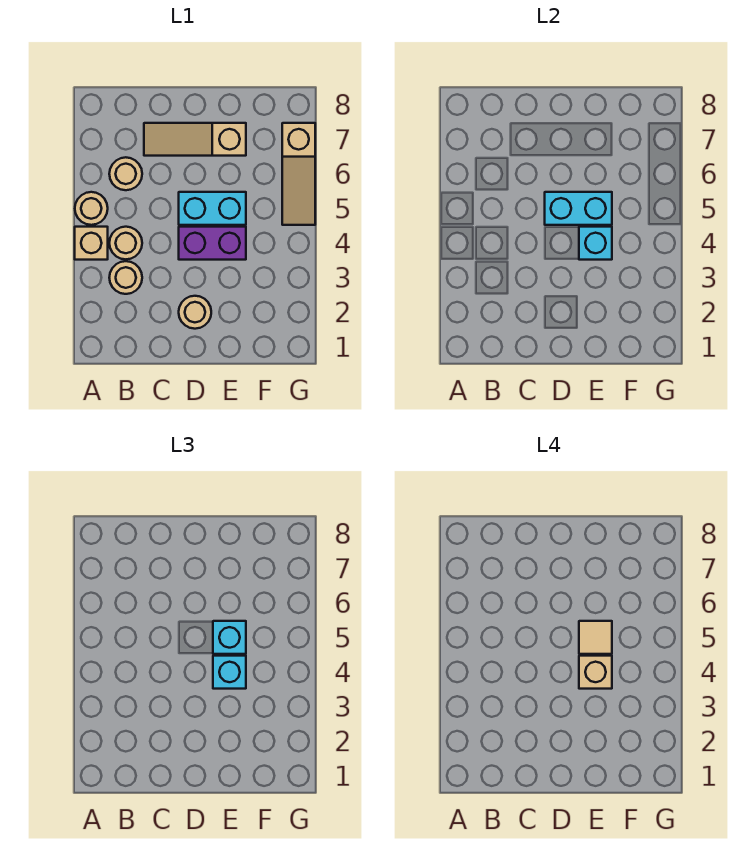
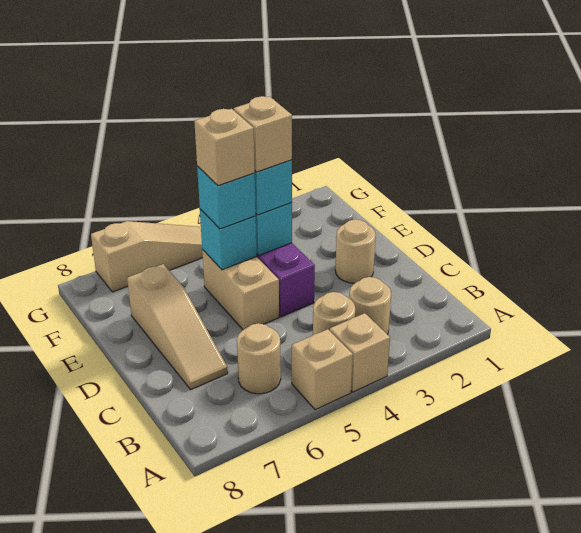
tan round brick A5 level 1 -> tan brick A5 level 1
cyan brick D5:E5 level 1 -> tan brick D5:E5 level 1
cyan brick D5:E5 level 2 -> cyan brick E5 level 2
tan tile E5 level 4 -> tan brick E5 level 4

